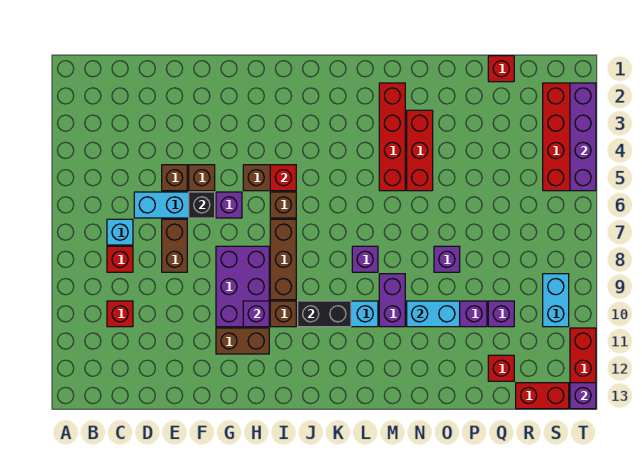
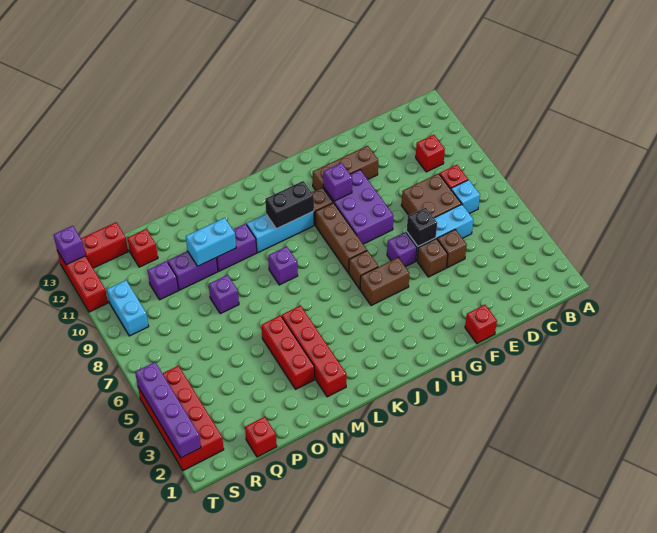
brown brick E7:E8 level 1 -> brown brick D7:E8 level 1
brown brick G11:H11 level 1 -> brown brick F11:H11 level 1
red brick I5 level 2 -> red brick F1 level 1
purple brick M9:M10 level 1 -> purple brick M10:N10 level 1

